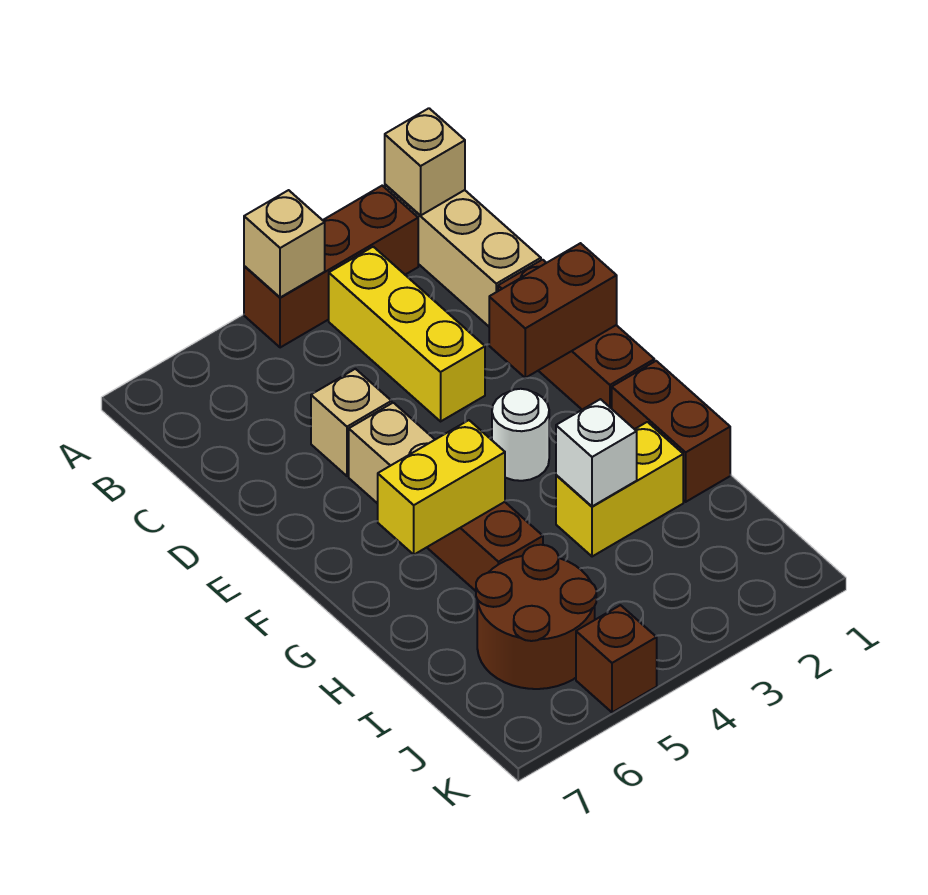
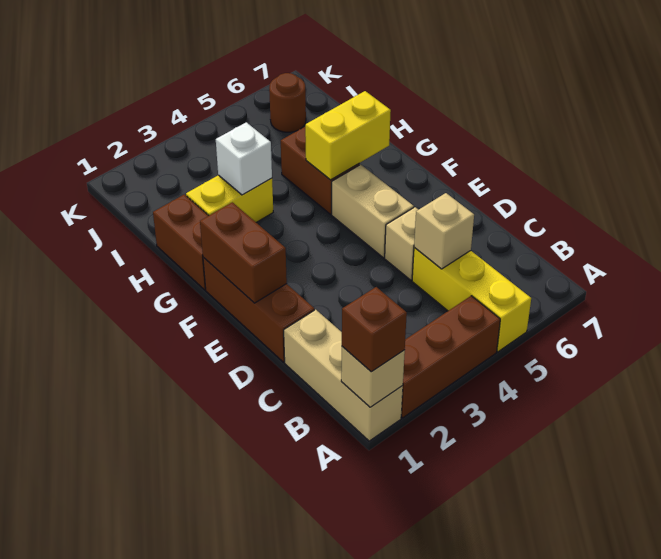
tan brick A4 level 2 -> tan brick C5 level 2
yellow brick B3:D3 level 1 -> yellow brick A5:C5 level 1
brown brick E1:E2 level 2 -> brown brick E1:F1 level 2
white round brick F3 level 1 -> none
brown round brick I5:J6 level 1 -> brown round brick J6 level 1
brown brick K5 level 1 -> brown brick A1 level 3

